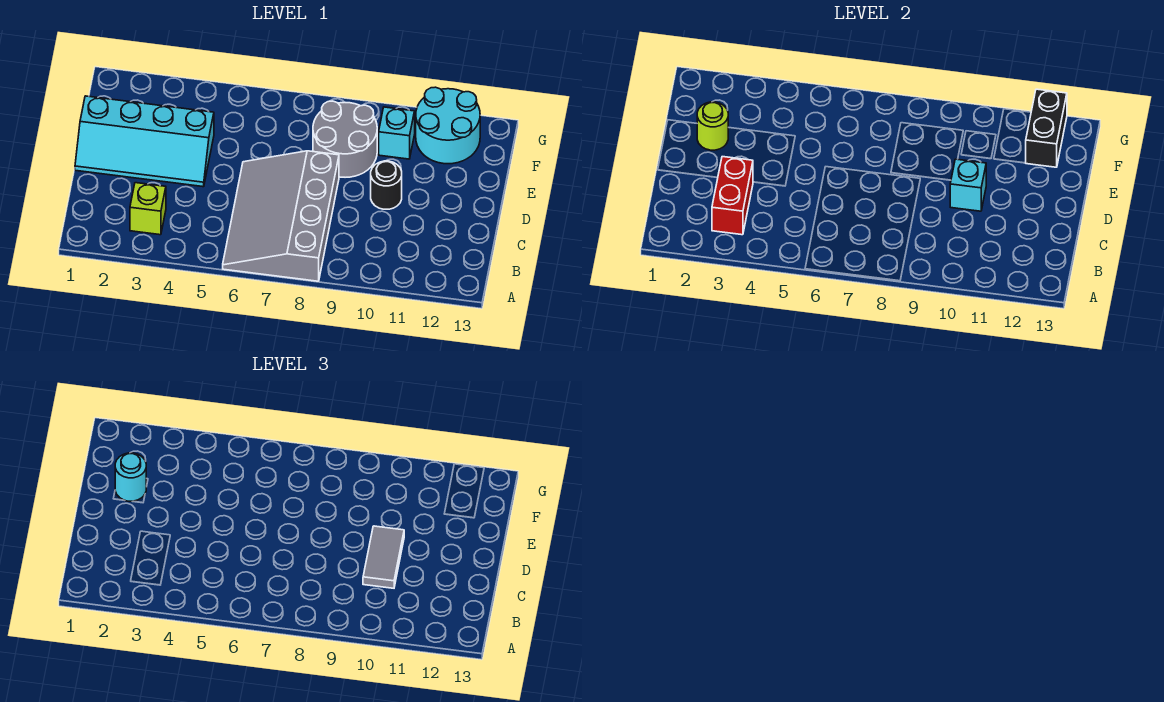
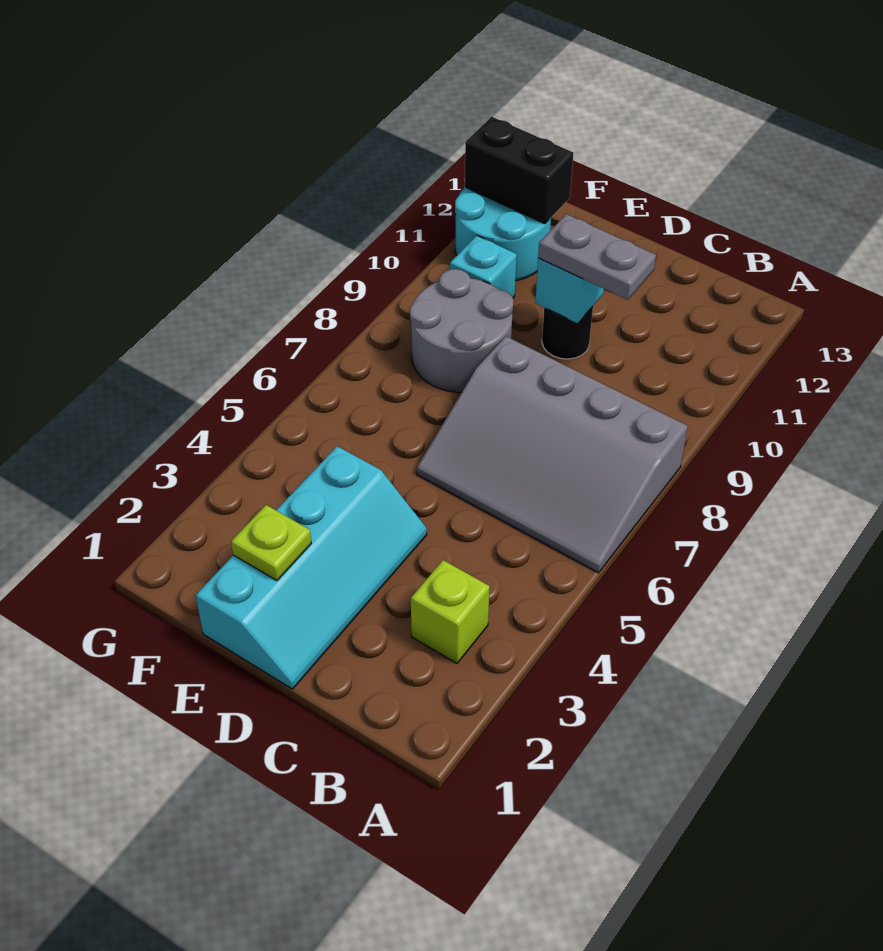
red brick B3:C3 level 2 -> none
grey tile C10:D10 level 3 -> grey plate C10:D10 level 3
lime round brick E2 level 2 -> lime plate E2 level 2
cyan round brick E2 level 3 -> none

